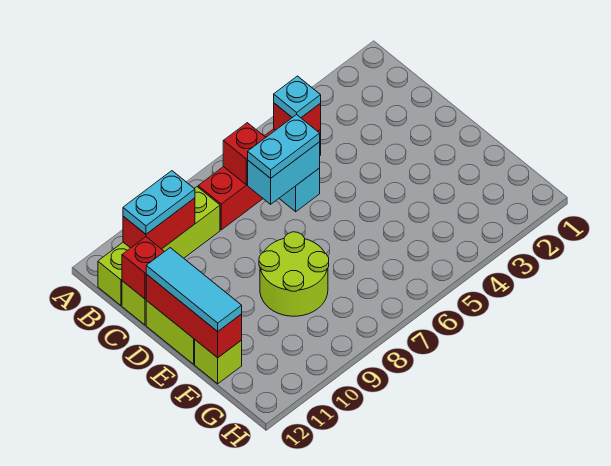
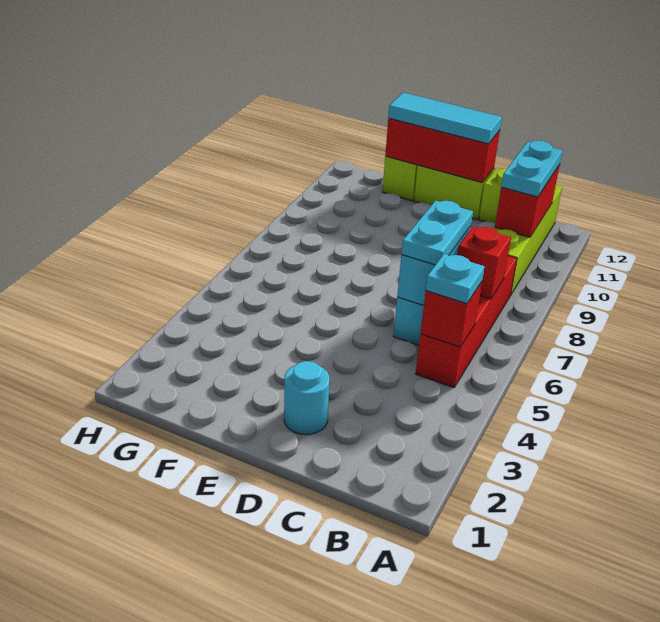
red brick C12 level 2 -> none
none -> cyan round brick D2 level 1
lime round brick E8:F9 level 1 -> none

